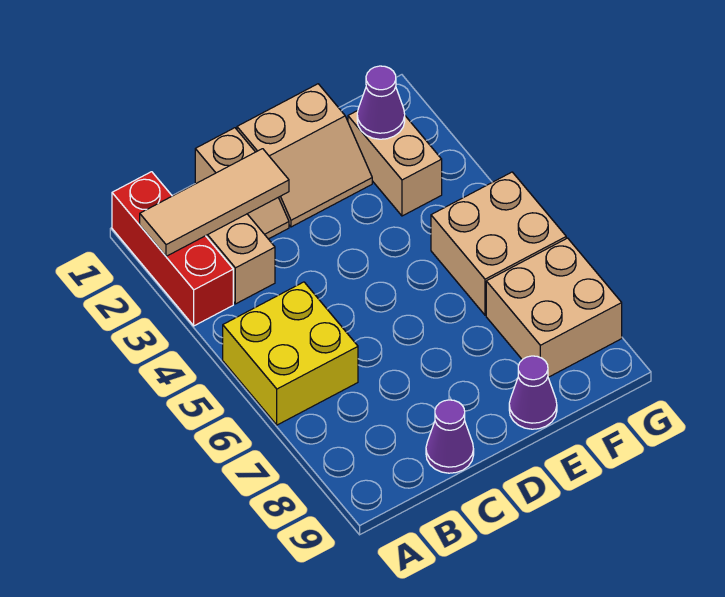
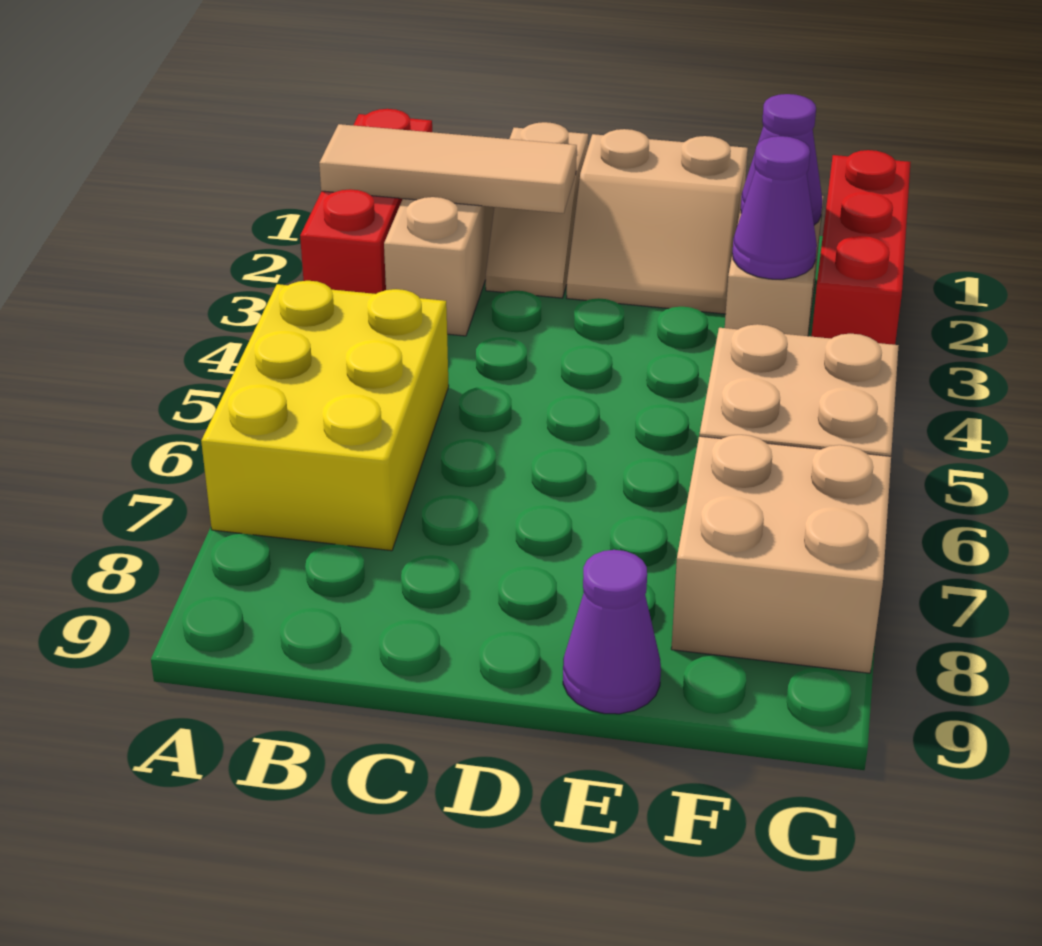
yellow brick A5:B6 level 1 -> yellow brick A5:B7 level 1
purple cone C9 level 1 -> purple cone F3 level 2
none -> red brick G1:G3 level 1

